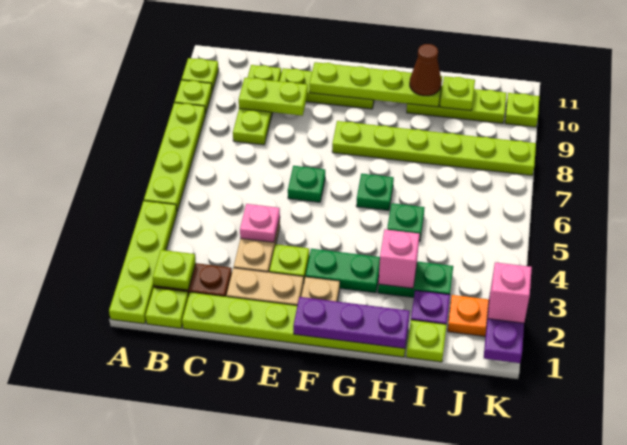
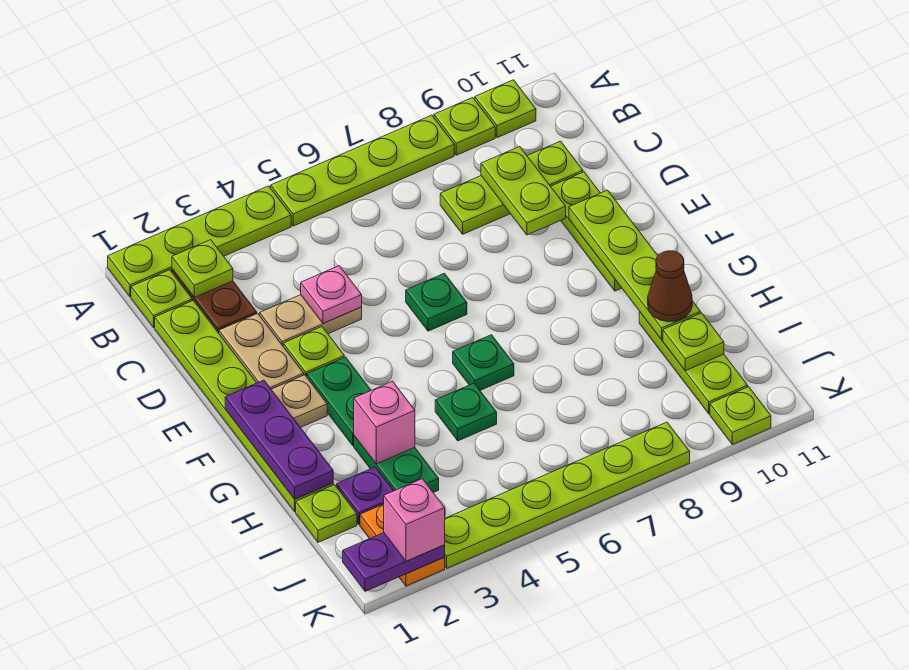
lime plate F8:K8 level 1 -> lime plate K3:K8 level 1

